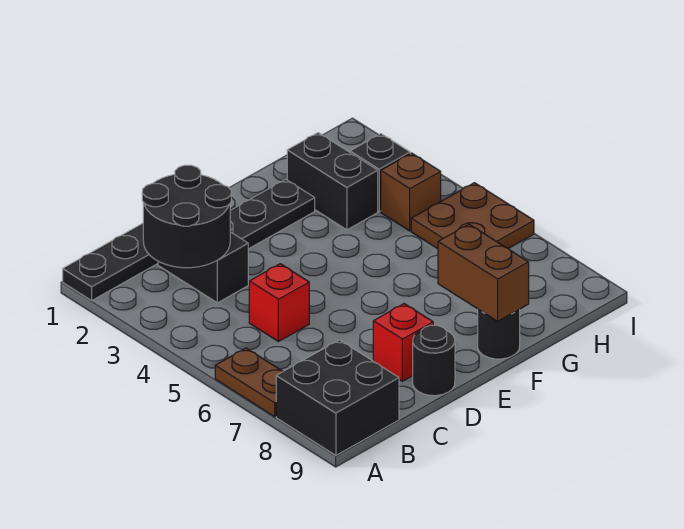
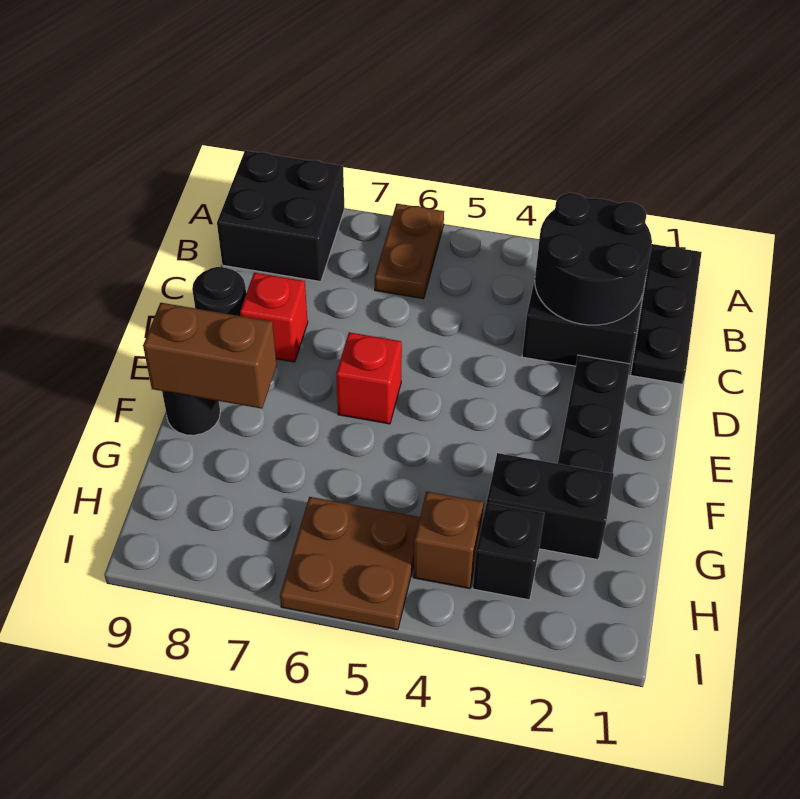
brown plate A6:A7 level 1 -> brown plate A6:B6 level 1
red brick C5 level 1 -> red brick E6 level 1

